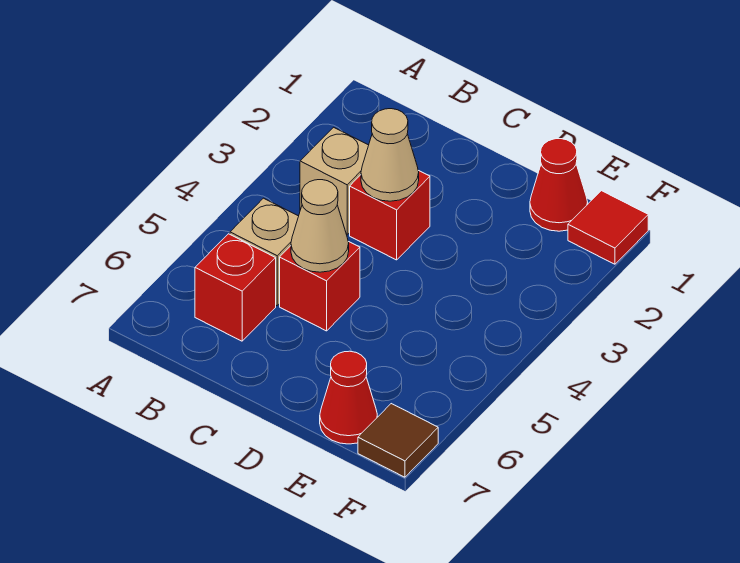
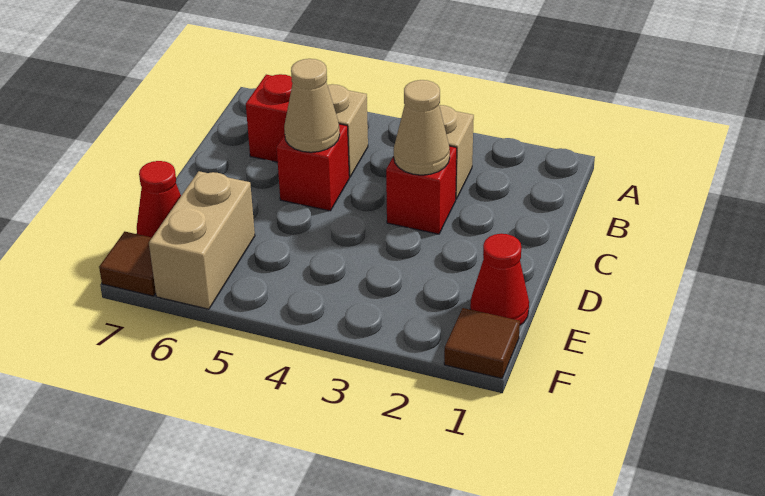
none -> tan brick E6:F6 level 1
red tile F1 level 1 -> brown tile F1 level 1

